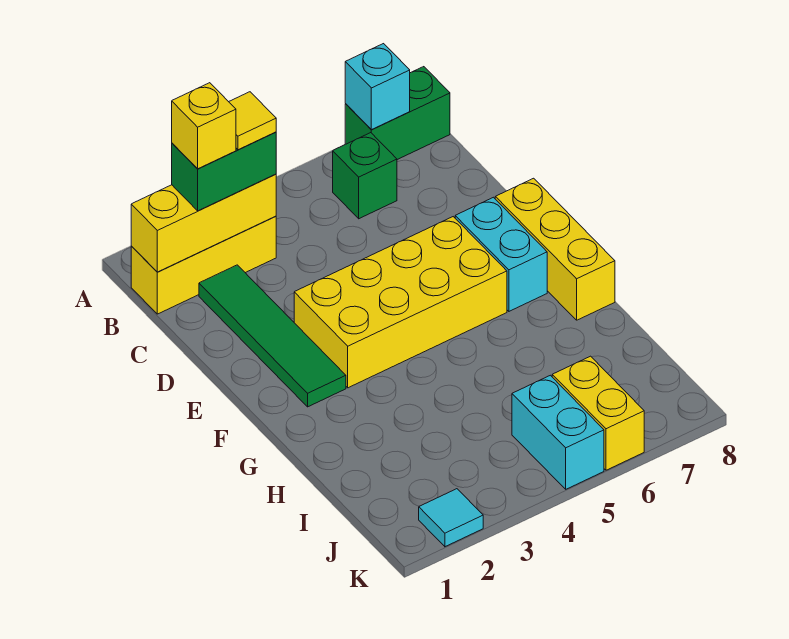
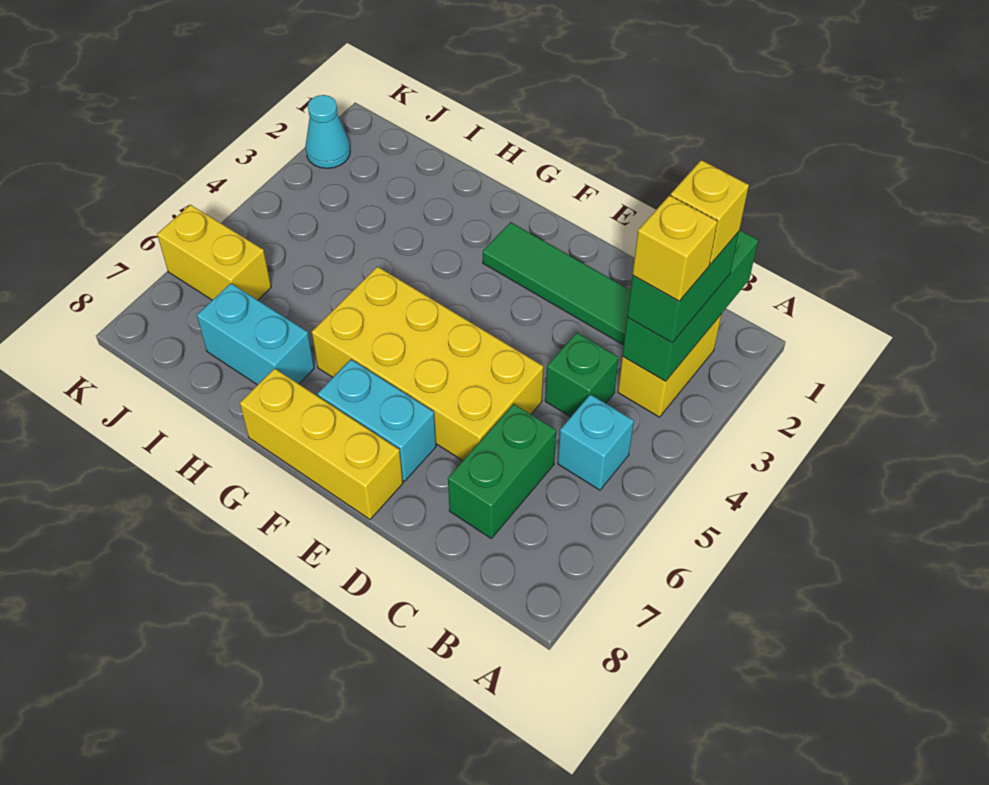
green brick A7:A8 level 1 -> green brick C6:C7 level 1
cyan brick A7 level 2 -> cyan brick B5 level 1
yellow brick B1:B3 level 1 -> yellow brick B2:B3 level 1
yellow brick B1:B3 level 2 -> green brick B1:B3 level 2
yellow tile B3 level 4 -> yellow brick B3 level 4
green brick B6 level 1 -> green brick C4 level 1
yellow brick E3:F6 level 1 -> yellow brick D5:G6 level 1
cyan brick J5:K5 level 1 -> cyan brick H7:I7 level 1
cyan tile K2 level 1 -> cyan cone K2 level 1

